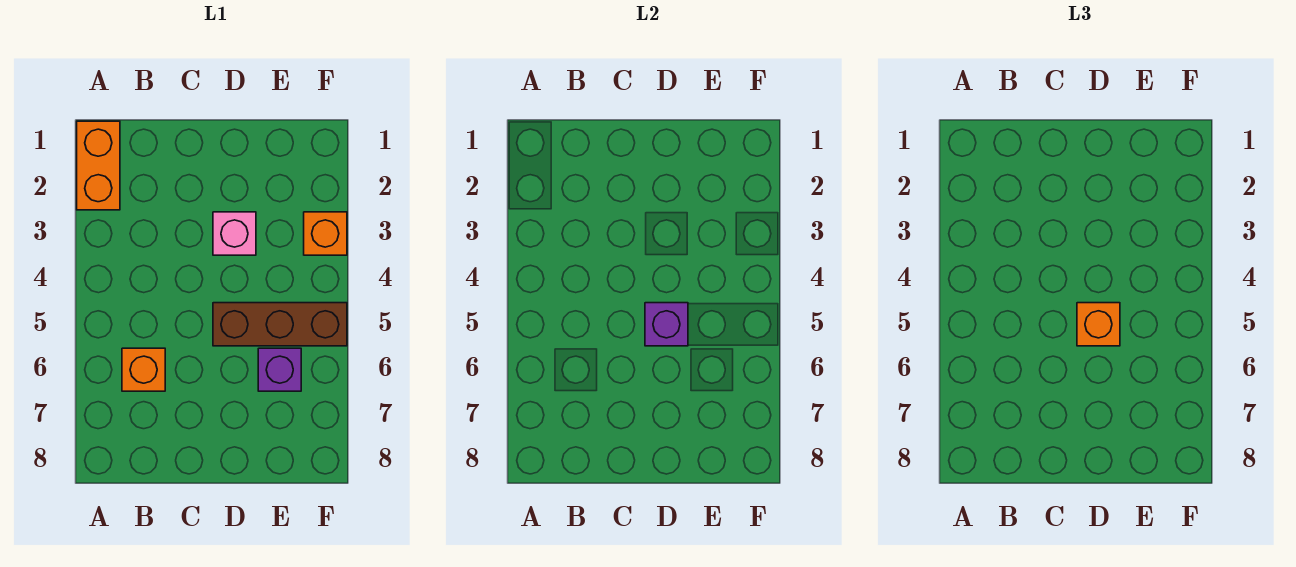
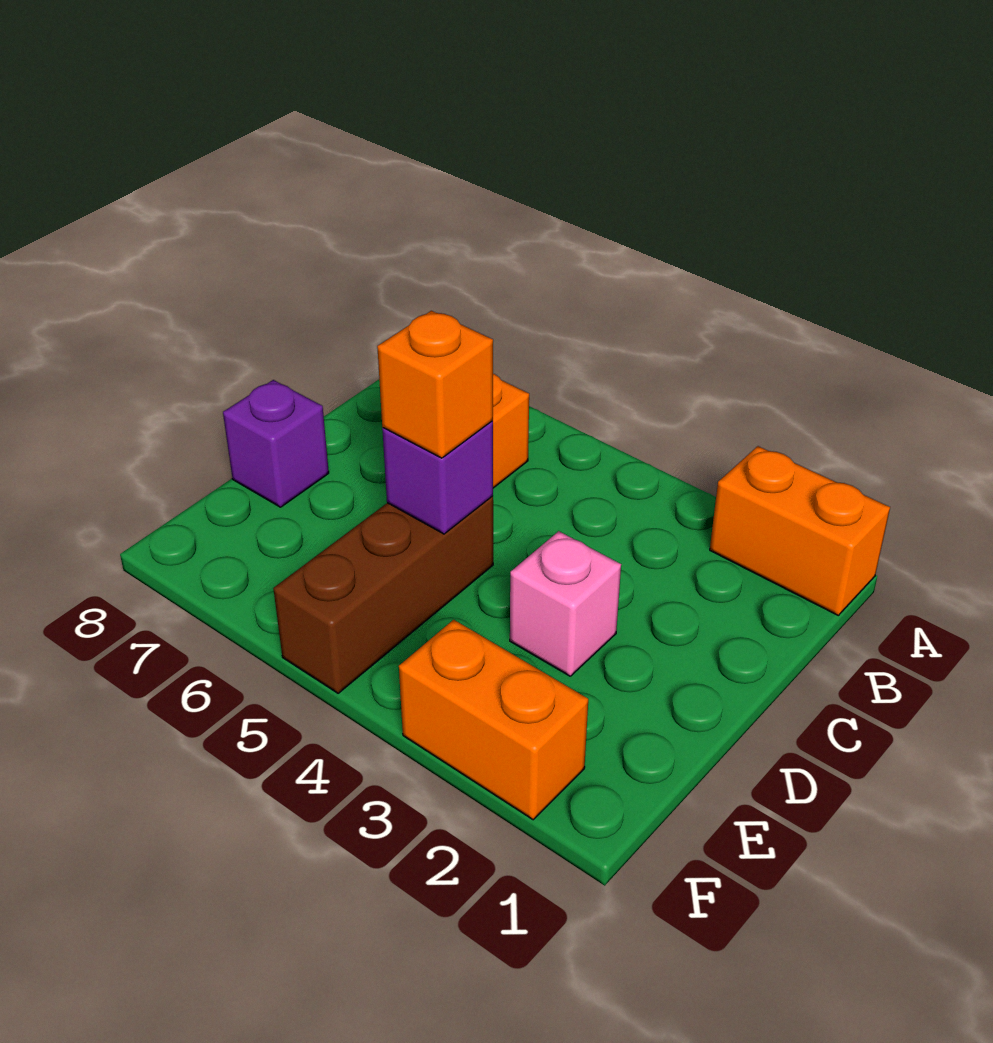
purple brick E6 level 1 -> purple brick D8 level 1
orange brick F3 level 1 -> orange brick F2:F3 level 1

